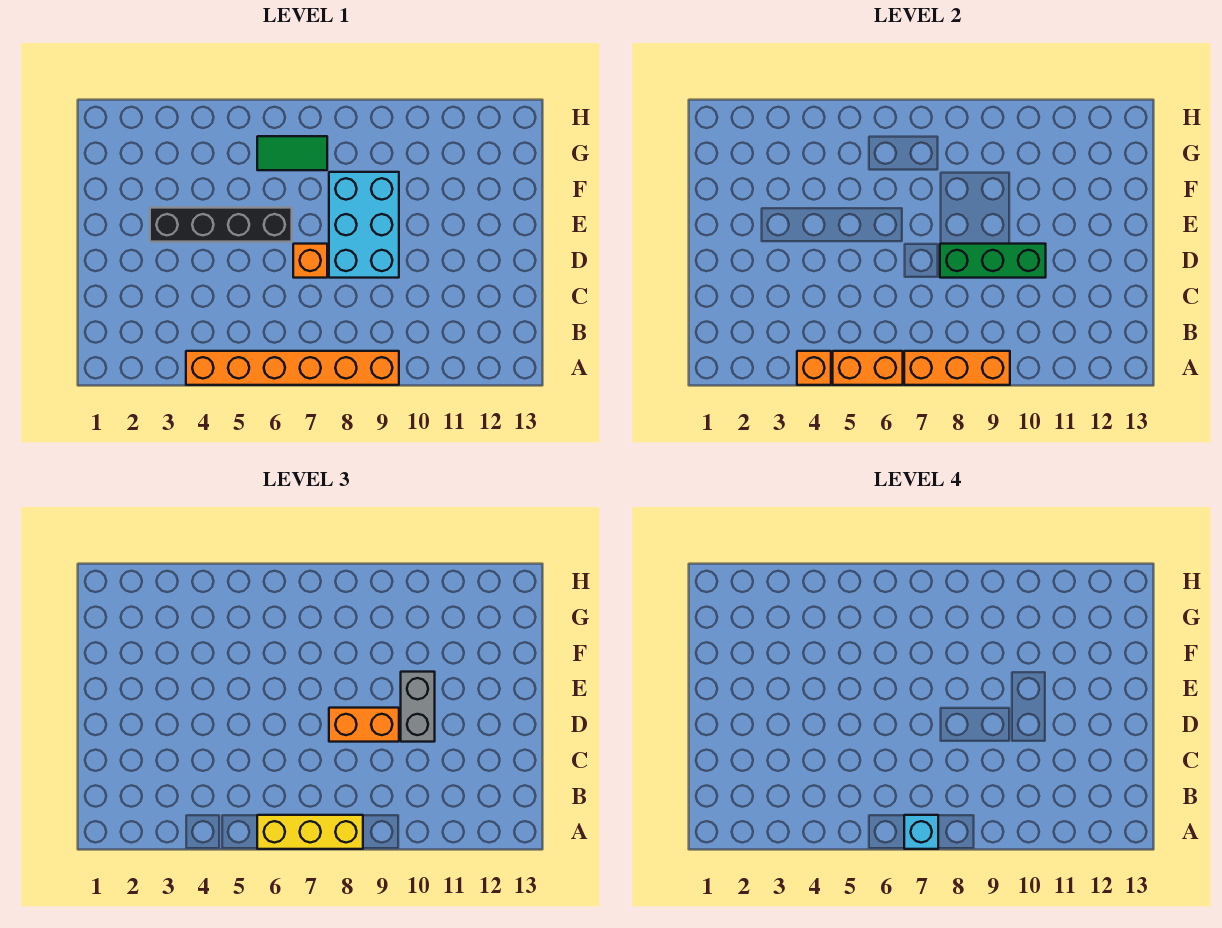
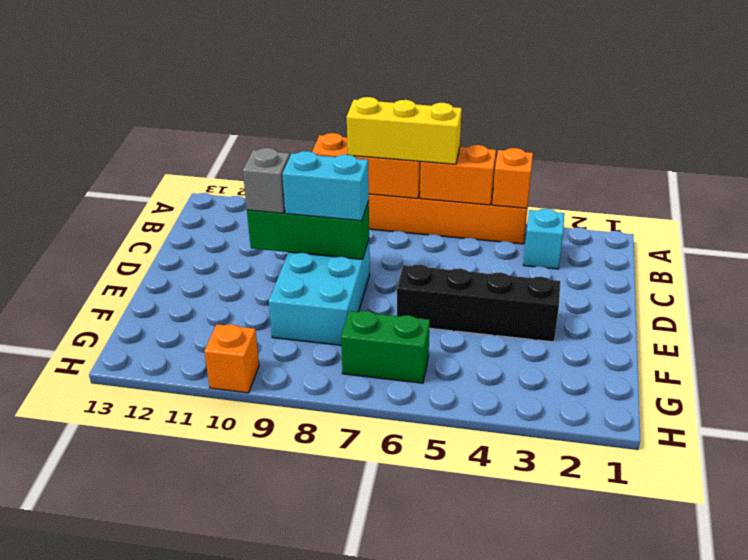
cyan brick A7 level 4 -> cyan brick B3 level 1
orange brick D7 level 1 -> orange brick H10 level 1
orange brick D8:D9 level 3 -> cyan brick D8:D9 level 3
grey brick D10:E10 level 3 -> grey brick D10 level 3
green tile G6:G7 level 1 -> green brick G6:G7 level 1

